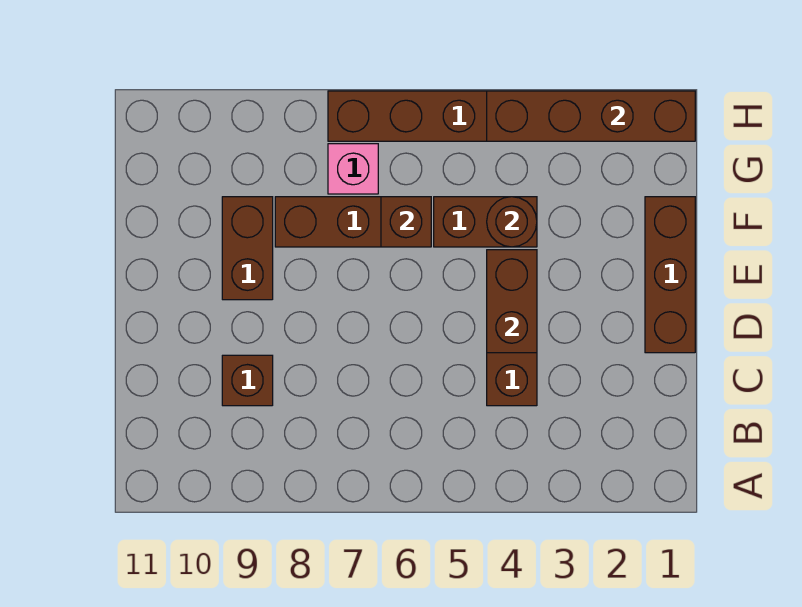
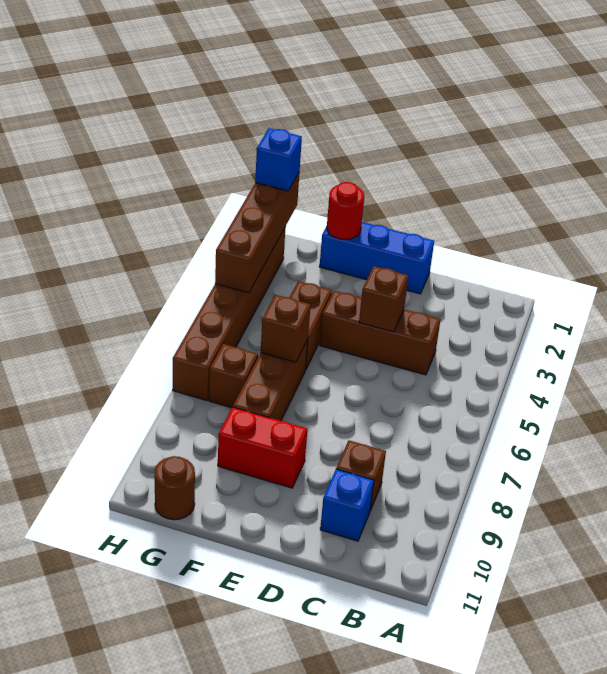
none -> blue brick C10 level 1
brown brick D1:F1 level 1 -> blue brick D1:F1 level 1
brown brick D4:E4 level 2 -> brown brick D4 level 2
brown brick E9:F9 level 1 -> red brick E9:F9 level 1
none -> red round brick F1 level 2
brown round brick F4 level 2 -> brown round brick G11 level 1
pink brick G7 level 1 -> brown brick G7 level 1
none -> blue brick H1 level 3

